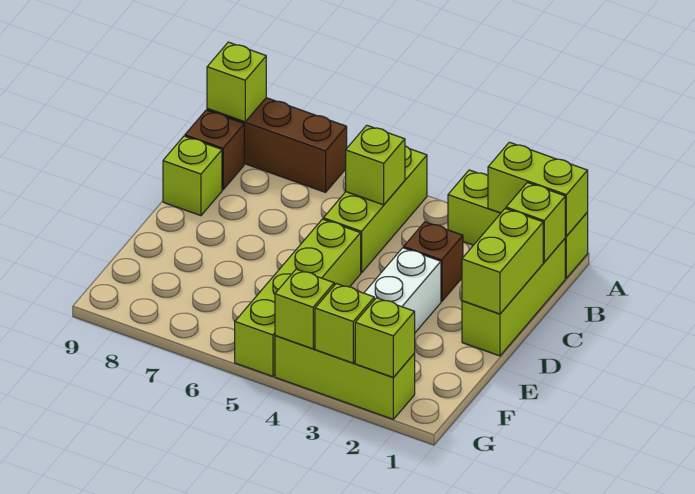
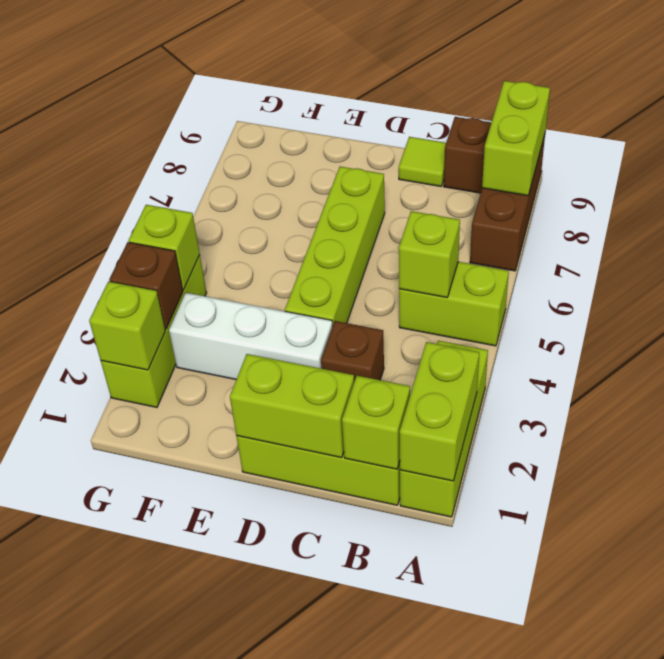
lime brick A5:C5 level 1 -> lime brick A5:B5 level 1
lime brick A9 level 2 -> lime brick A8:A9 level 2
lime brick C9 level 1 -> lime tile C9 level 1
lime brick D5:G5 level 1 -> lime brick D4:D7 level 1
lime brick G3 level 2 -> brown brick G3 level 2

